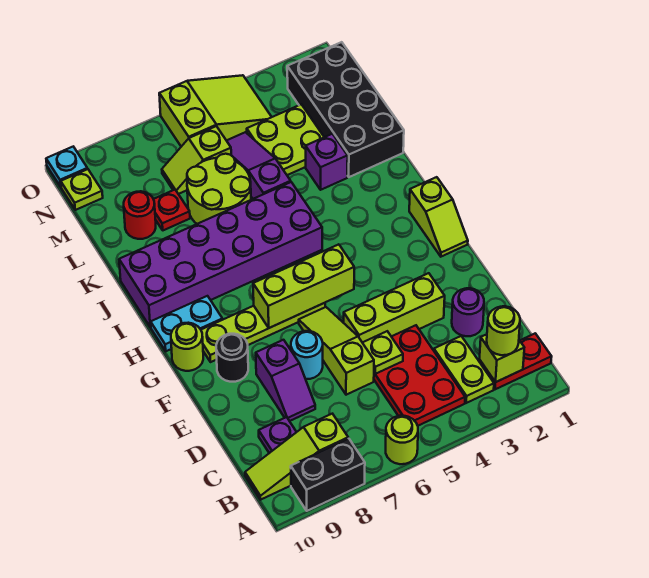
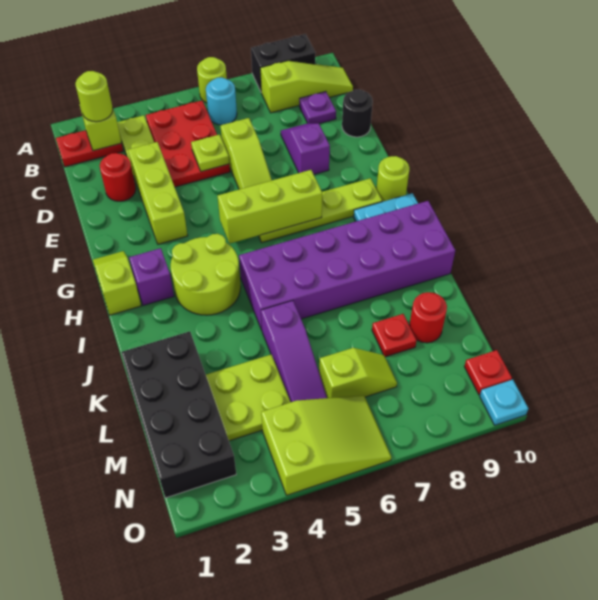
purple round brick D2 level 1 -> red round brick D2 level 1
lime brick E3:E5 level 1 -> lime brick D3:F3 level 1
cyan round brick E7 level 1 -> cyan round brick B6 level 1
black round brick F9 level 1 -> black round brick D10 level 1
purple brick K3 level 1 -> purple brick H2 level 1
lime round brick K6:L7 level 1 -> lime round brick H3:I4 level 1
lime slope N4:O6 level 1 top 6 -> lime slope N4:O6 level 1 top 4
lime plate N10 level 1 -> red plate N10 level 1

